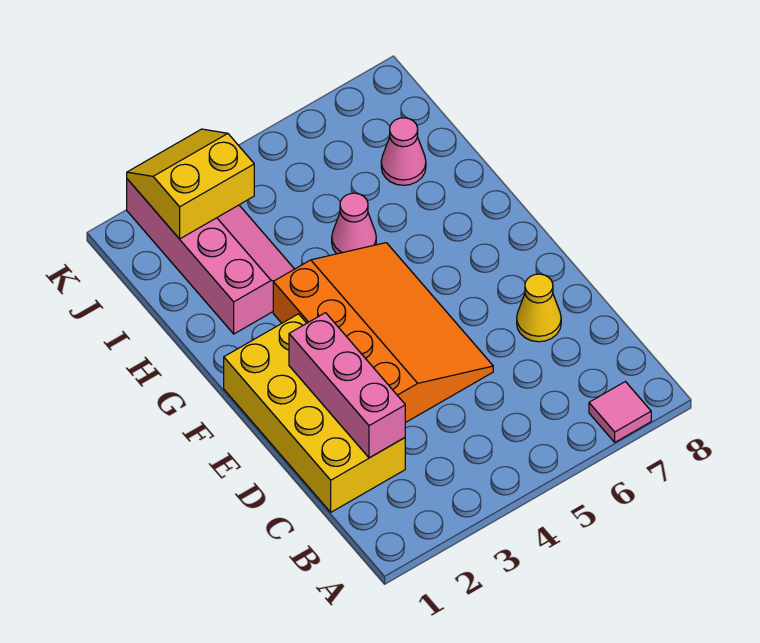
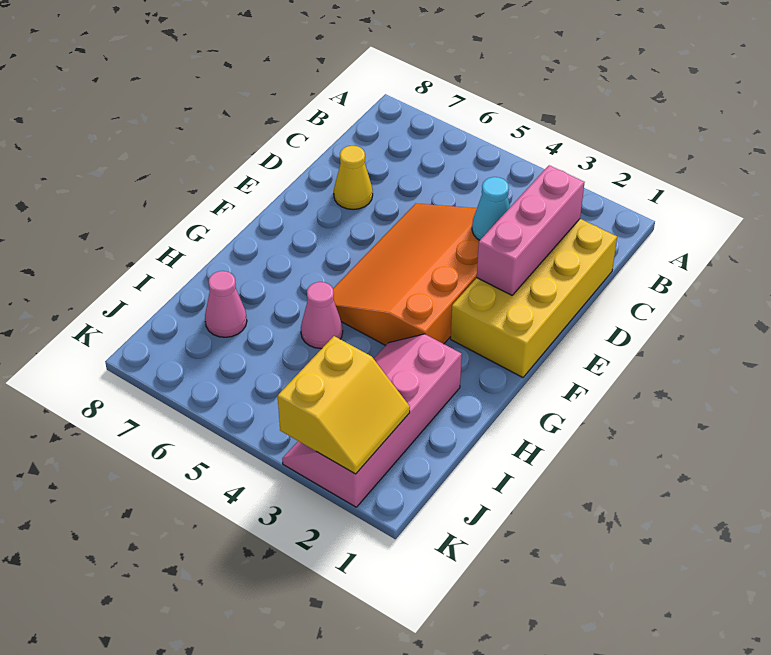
pink tile A7 level 1 -> none
none -> cyan cone D3 level 2
yellow slope J2:K3 level 2 top J -> yellow slope J2:K3 level 2 top 3

